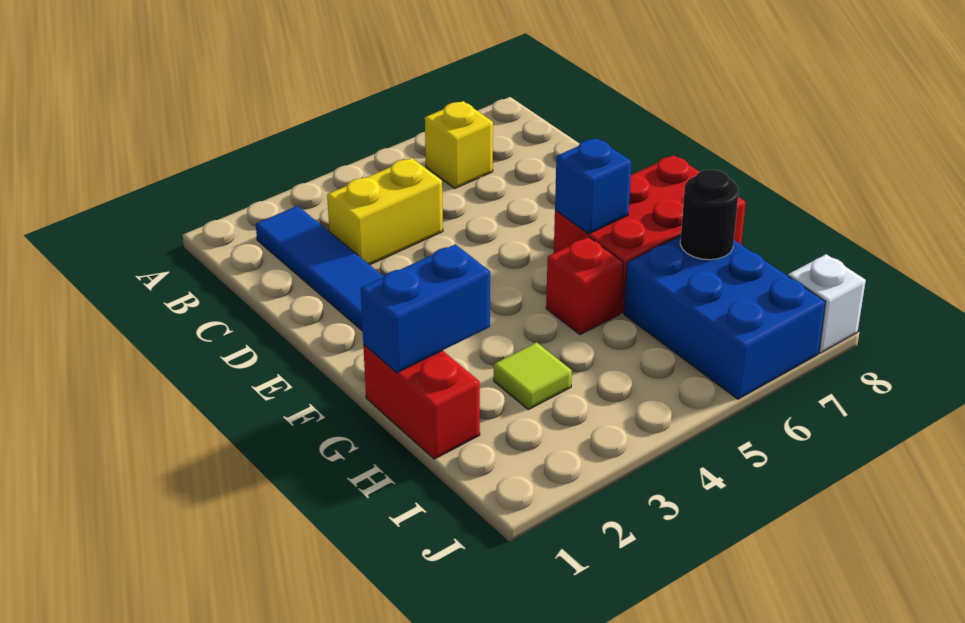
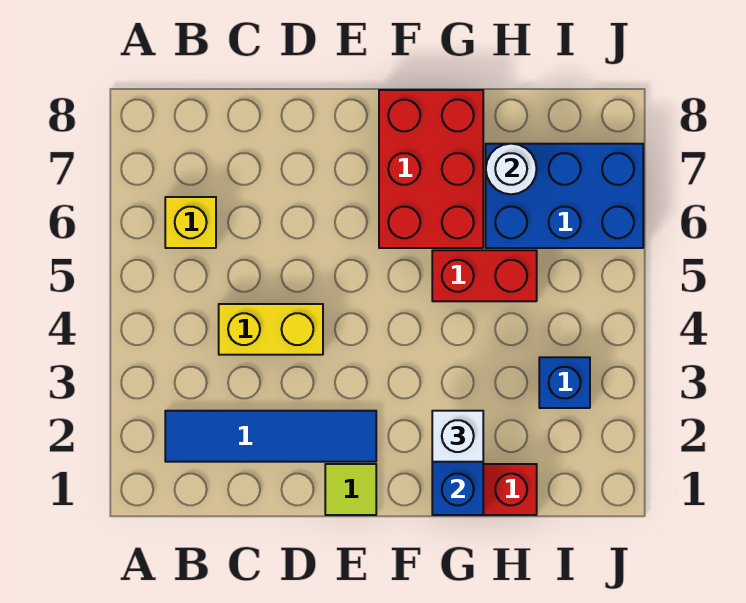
yellow brick C3:C4 level 1 -> yellow brick C4:D4 level 1
blue brick F6 level 2 -> blue brick I3 level 1
red brick G5 level 1 -> red brick G5:H5 level 1
lime tile H3 level 1 -> lime tile E1 level 1
black round brick H7 level 2 -> white round brick H7 level 2
white brick J8 level 1 -> white brick G2 level 3

